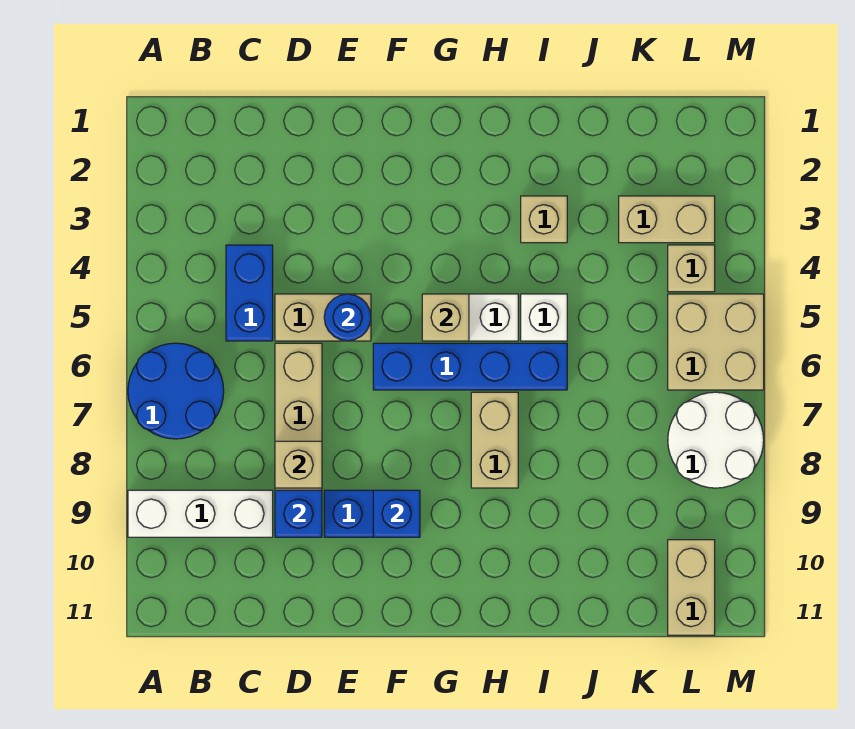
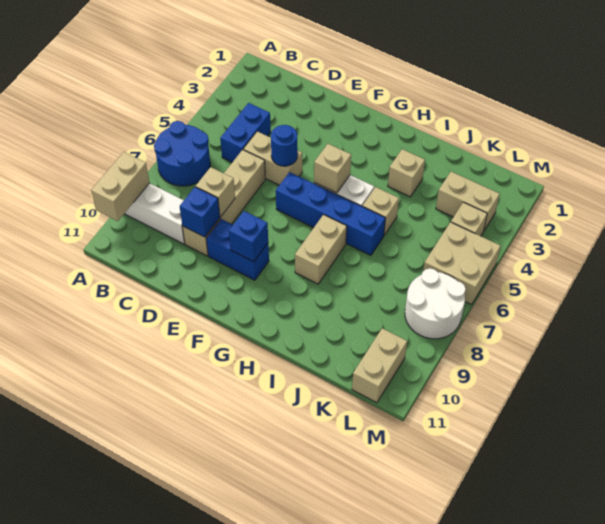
none -> tan brick A9:A10 level 2
white brick I5 level 1 -> tan brick I5 level 1

